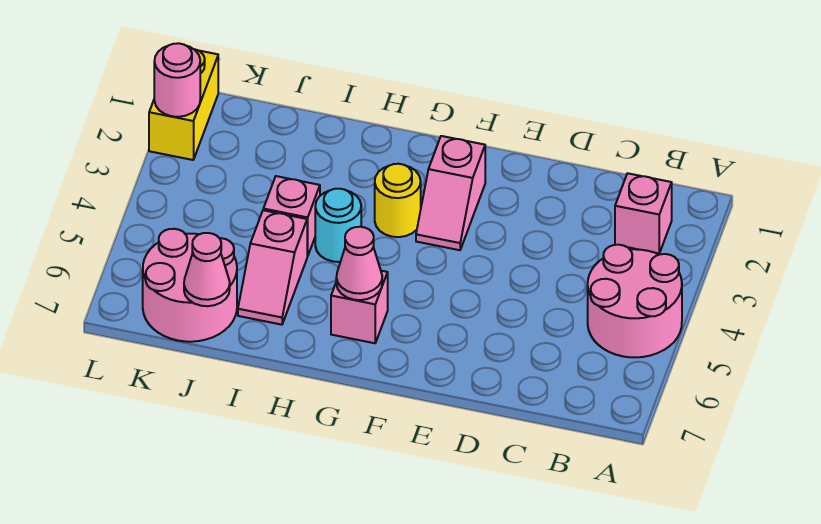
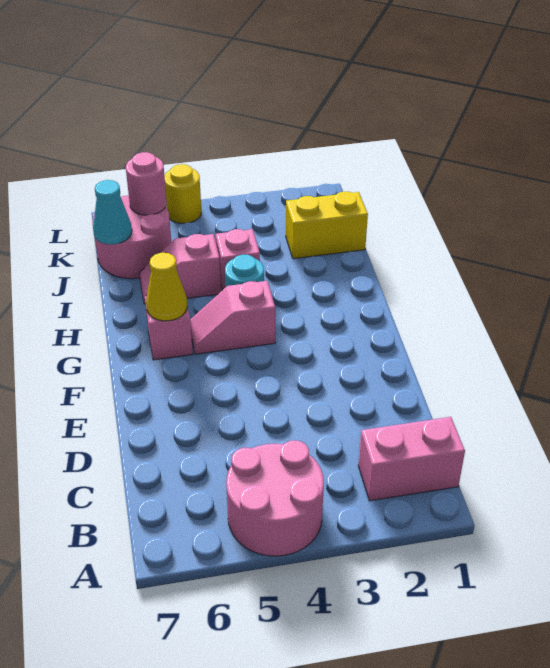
pink brick B2 level 1 -> pink brick B1:B2 level 1
pink slope F2:F3 level 1 top 2 -> pink slope G4:G5 level 1 top 4
yellow round brick G3 level 1 -> yellow round brick L5 level 1
pink cone G6 level 2 -> yellow cone G6 level 2
pink cone J7 level 2 -> cyan cone J7 level 2
yellow brick L1:L2 level 1 -> yellow brick J1:J2 level 1
pink round brick L2 level 2 -> pink round brick K6 level 2

